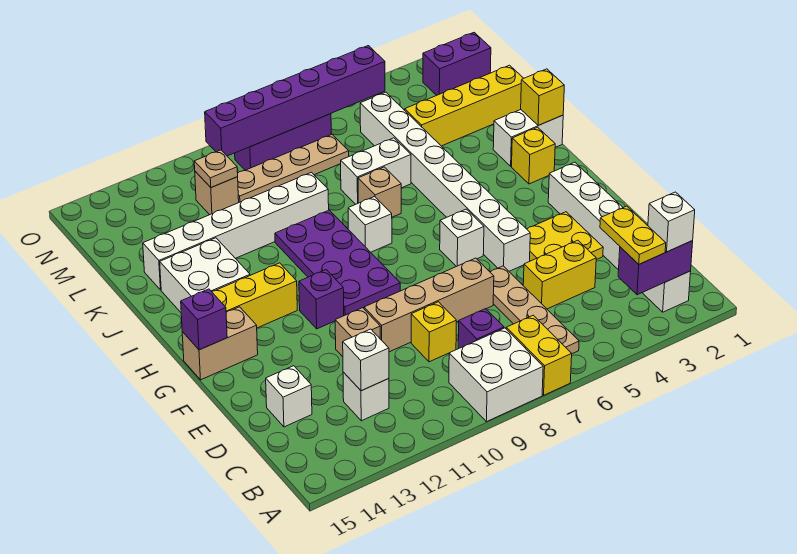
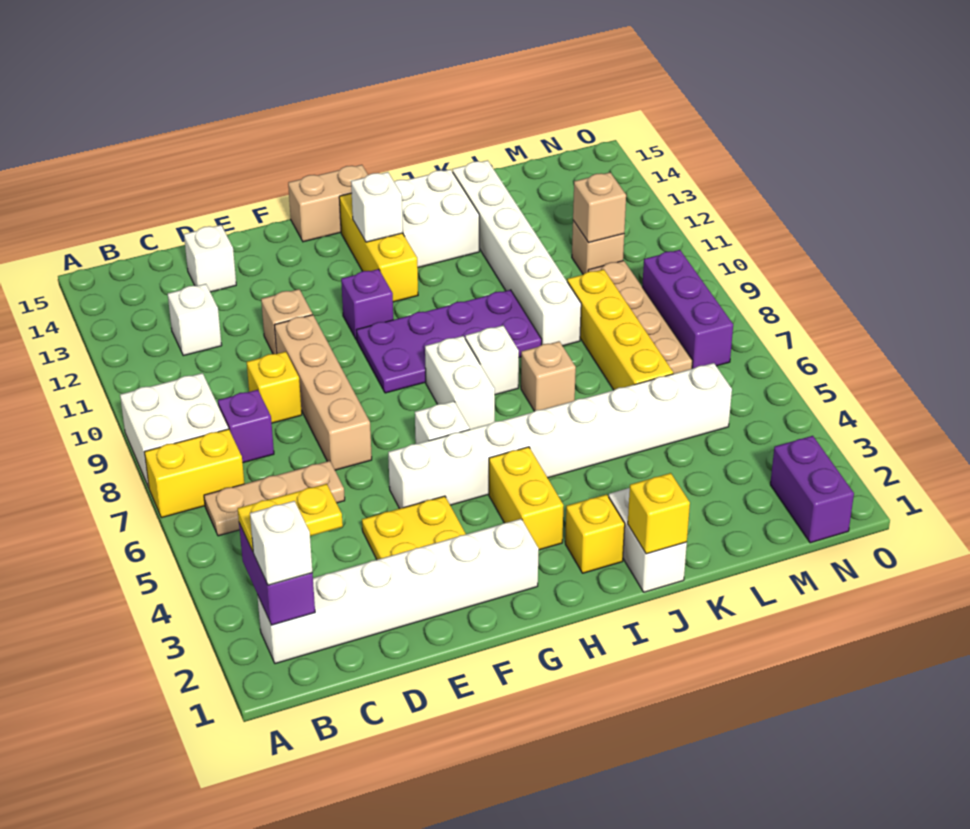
tan plate B6:E6 level 1 -> tan plate B6:D6 level 1
white brick C12 level 2 -> white brick H13 level 2
yellow brick D4:D5 level 1 -> yellow brick H3:H4 level 1
tan brick G14:G15 level 1 -> tan brick G15:H15 level 1
purple brick G15 level 2 -> none
white brick K6:K7 level 1 -> white brick H7:H8 level 1
yellow brick L1:L4 level 1 -> yellow brick L6:L9 level 1
tan plate M11 level 2 -> tan brick M11 level 2
purple brick N5:N10 level 2 -> none

